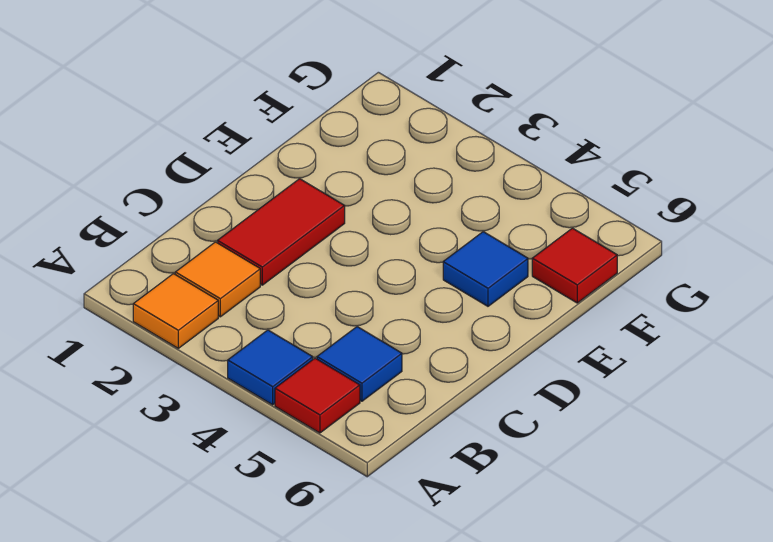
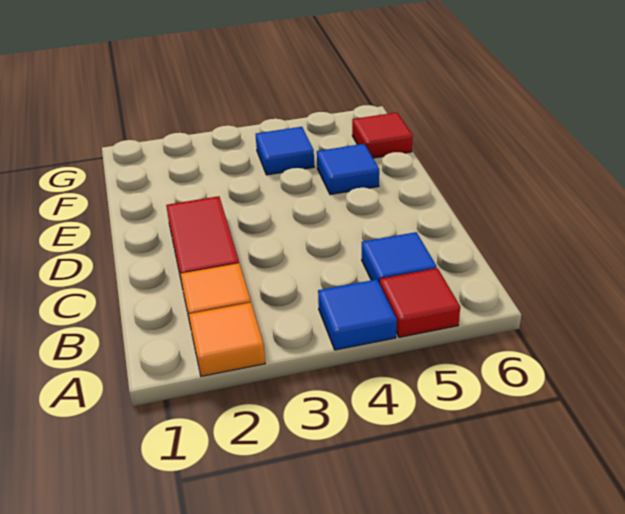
none -> blue tile F4 level 1

